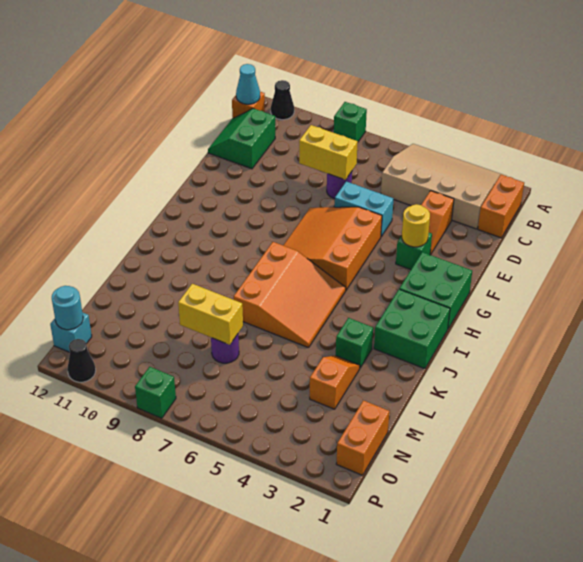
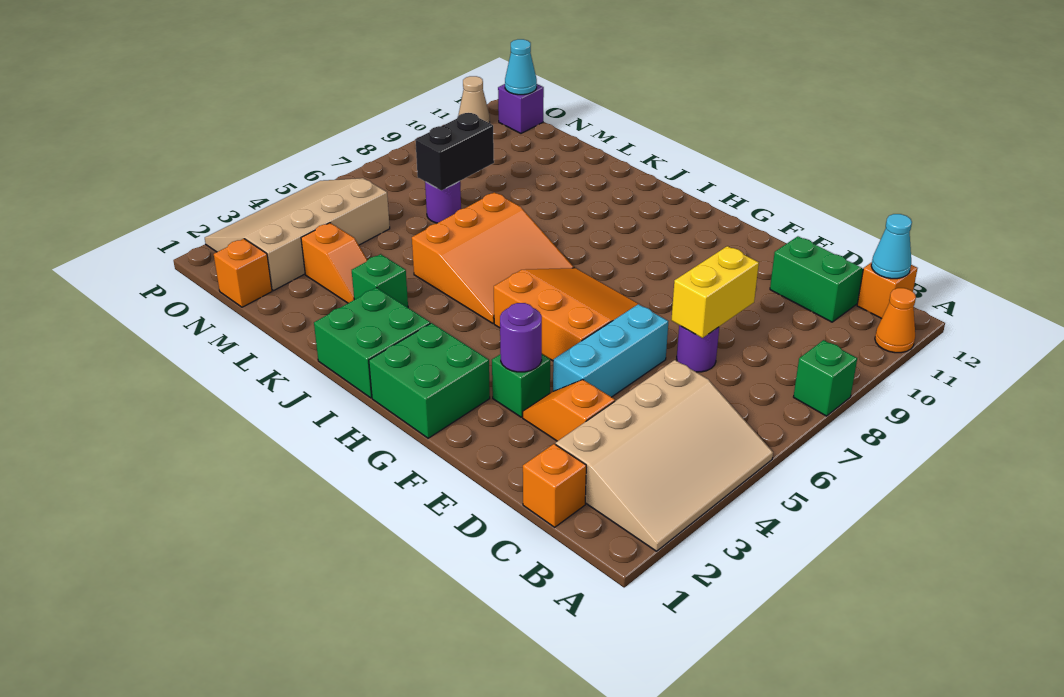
black cone A11 level 1 -> orange cone A11 level 1
orange brick B1:C1 level 1 -> orange brick C1 level 1
cyan brick E5:E6 level 1 -> cyan brick E4:E6 level 1
yellow round brick F3 level 2 -> purple round brick F3 level 2
orange slope I5:K7 level 1 top 7 -> orange slope I5:K7 level 1 top K
yellow brick M7:M8 level 2 -> black brick M7:M8 level 2
orange brick N1:O1 level 1 -> orange brick N1 level 1
none -> tan slope N2:P5 level 1 top N
cyan brick O12 level 1 -> purple brick O12 level 1
cyan round brick O12 level 2 -> cyan cone O12 level 2
green brick P8 level 1 -> none
black cone P11 level 1 -> tan cone P11 level 1

